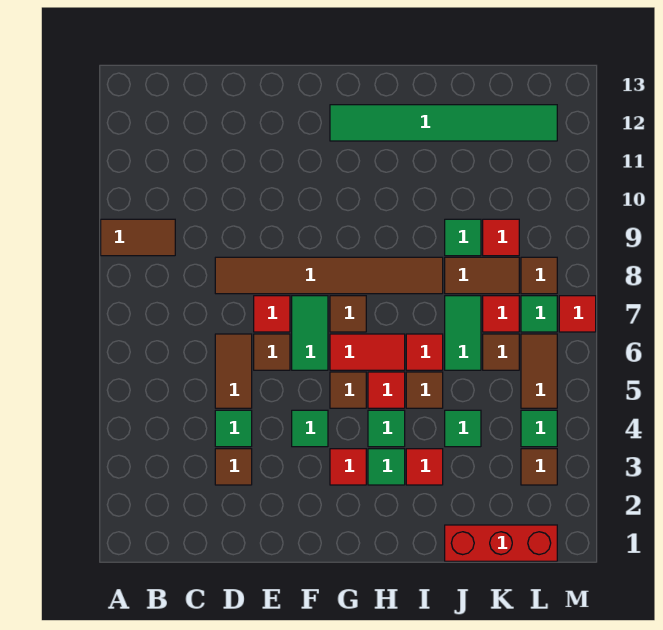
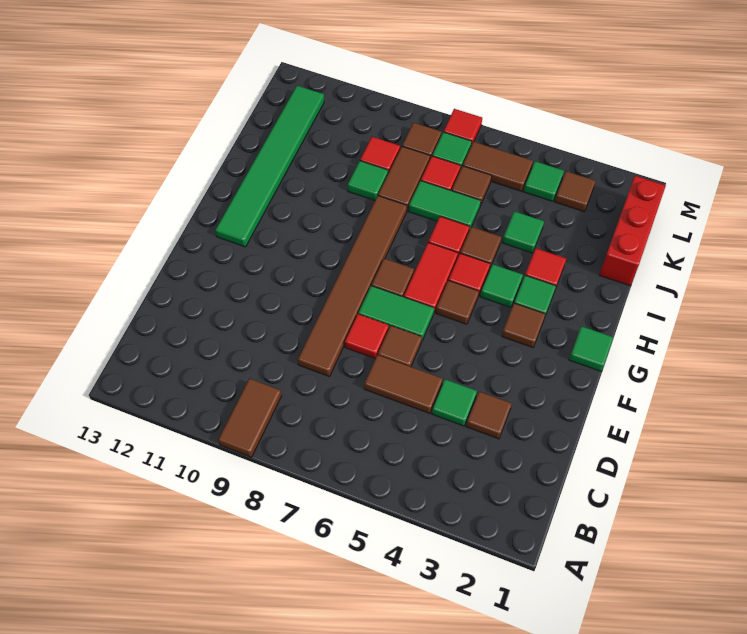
green tile F4 level 1 -> green tile G1 level 1
red tile G3 level 1 -> brown tile G3 level 1

